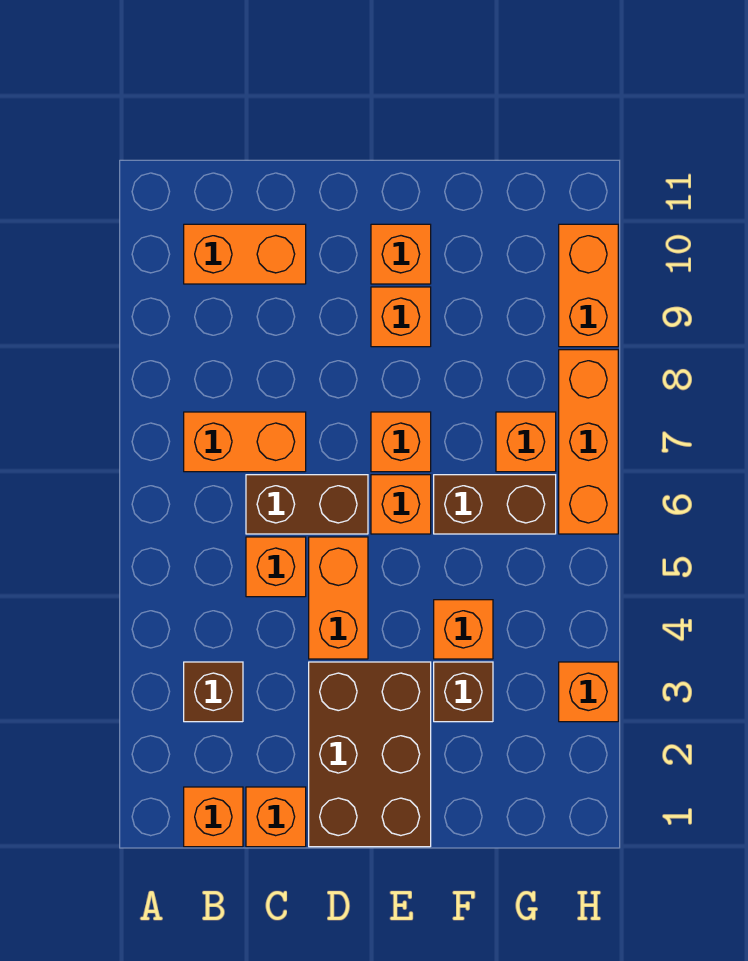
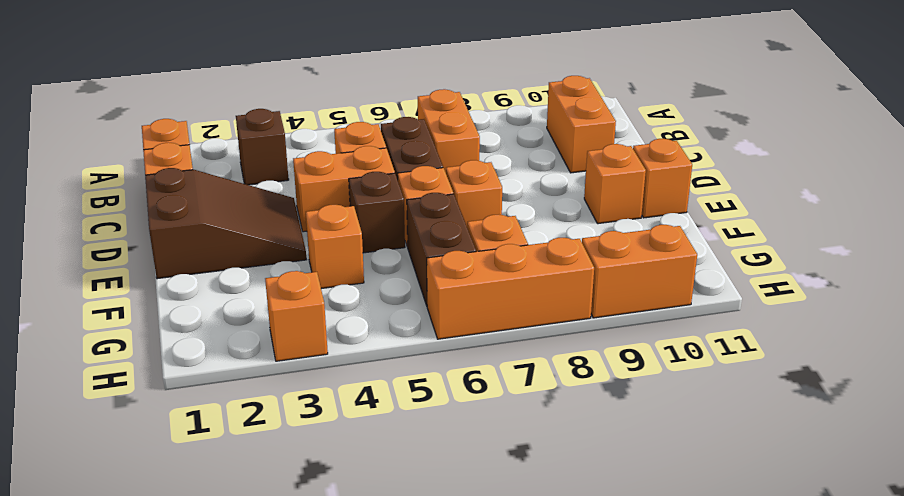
brown brick D1:E3 level 1 -> brown slope D1:E3 level 1 top 1
orange brick E9 level 1 -> orange brick E11 level 1
brown brick F3 level 1 -> brown brick E5 level 1

